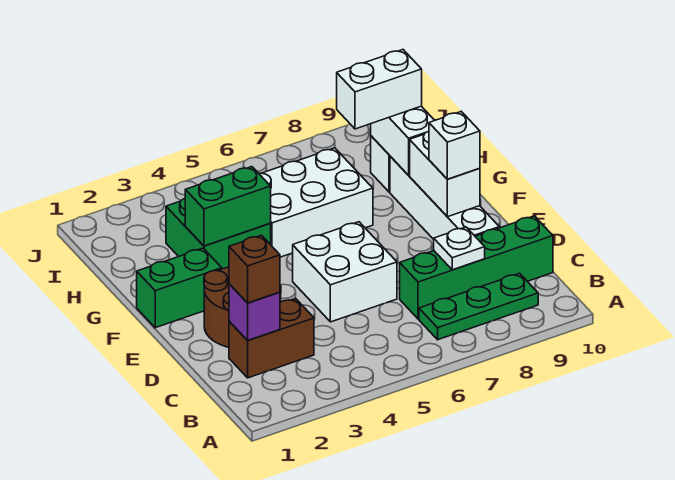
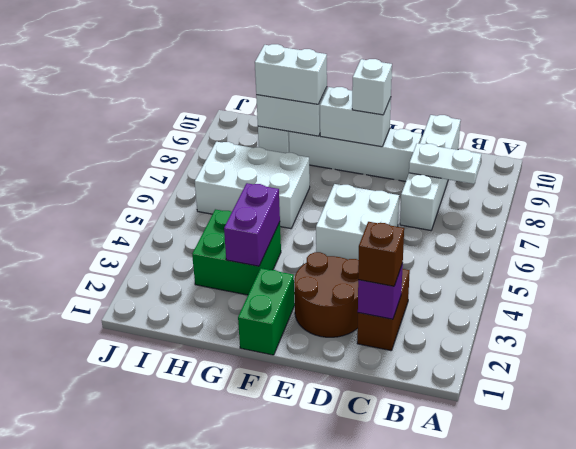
green plate B7:B9 level 1 -> none
green brick C7:C10 level 1 -> white brick C7:C10 level 1
white plate C8 level 2 -> white plate B8:C8 level 2
green brick G3:G4 level 2 -> purple brick G3:G4 level 2
white brick G5:H7 level 1 -> white brick G6:I7 level 1
white brick H8:H9 level 3 -> white brick G9:H9 level 3

